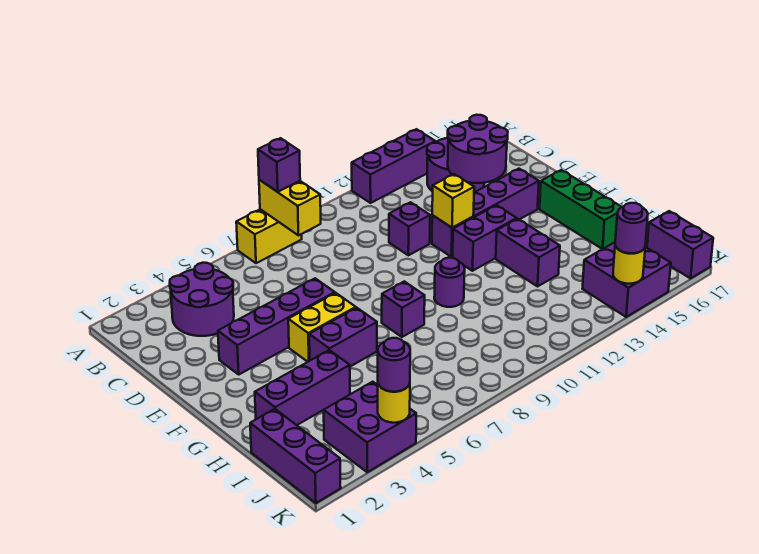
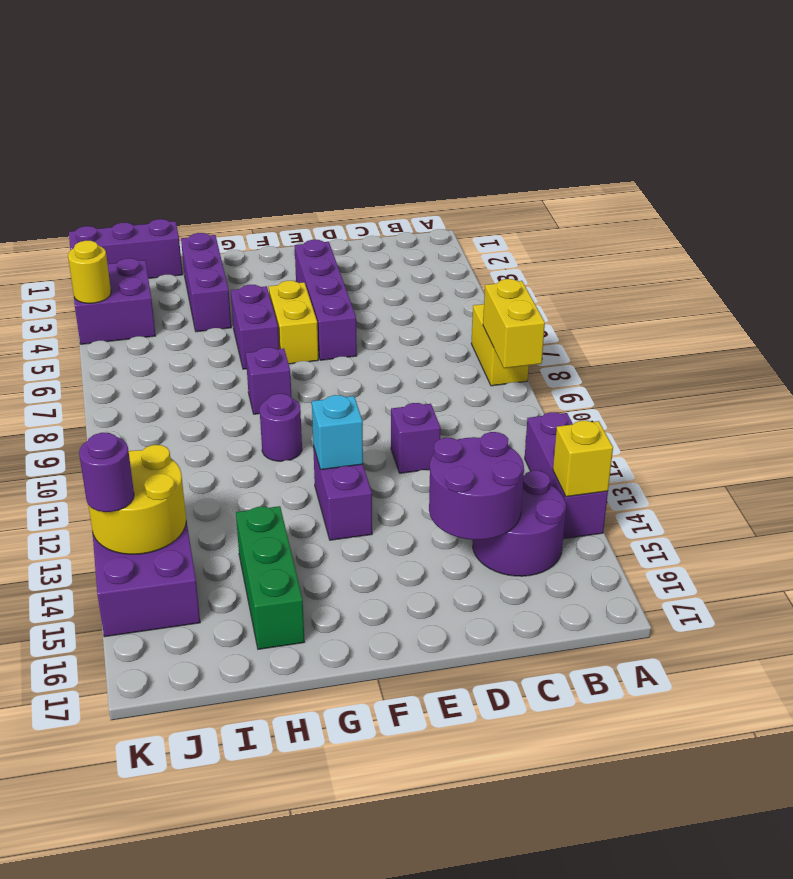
yellow brick A8:B8 level 2 -> yellow brick A8:A9 level 2
purple brick A8 level 3 -> none
purple round brick B3:C4 level 1 -> none
purple brick E12:E15 level 1 -> none
yellow brick E12 level 2 -> yellow brick A14 level 2
none -> cyan brick F12 level 2
green brick F16:H16 level 1 -> green brick H14:H16 level 1
purple brick G13:H13 level 1 -> none
purple brick J17:K17 level 1 -> none
purple round brick K4 level 3 -> none
yellow round brick K14 level 2 -> yellow round brick J13:K14 level 2

